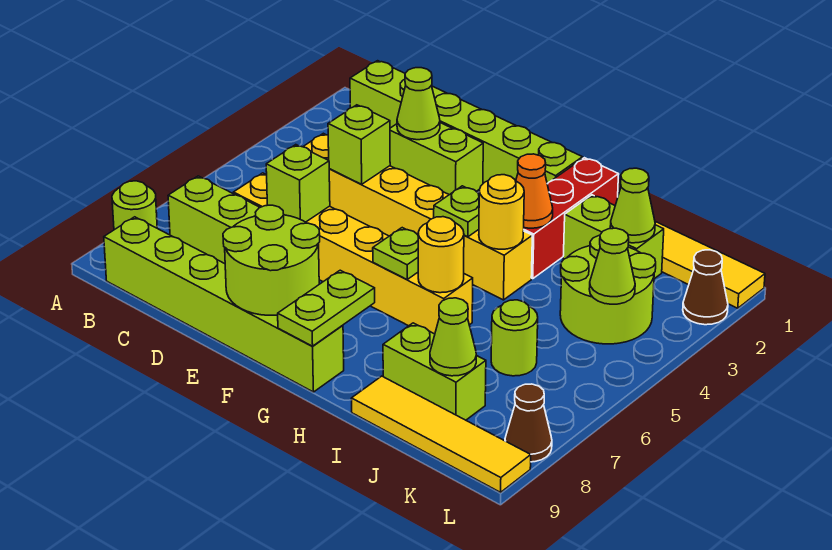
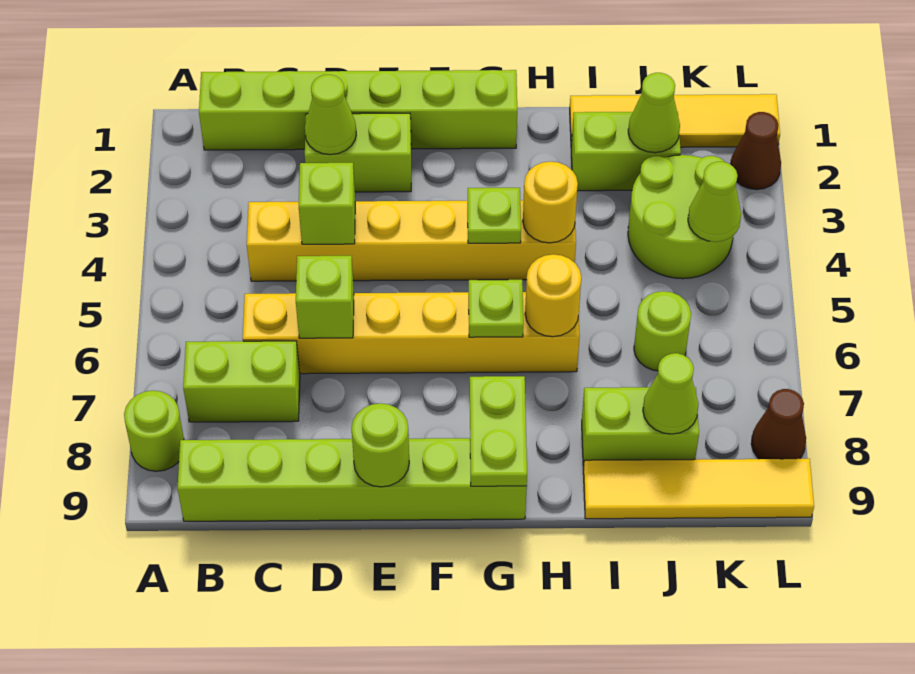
lime round brick E8:F9 level 2 -> lime round brick E9 level 2
red brick H1:H3 level 1 -> none
orange cone H3 level 2 -> none

